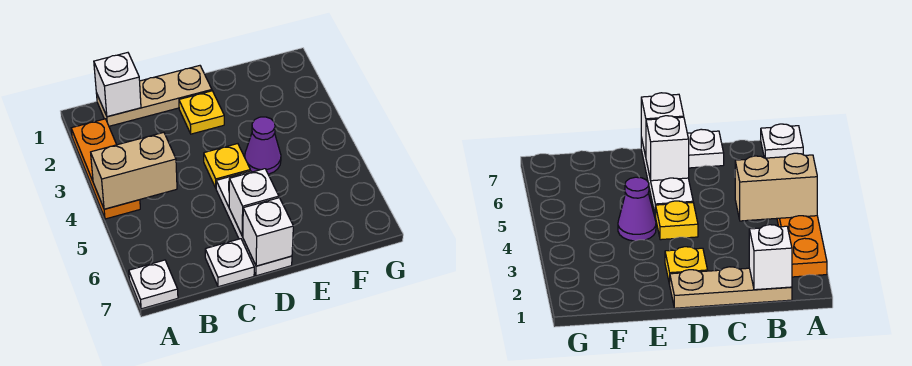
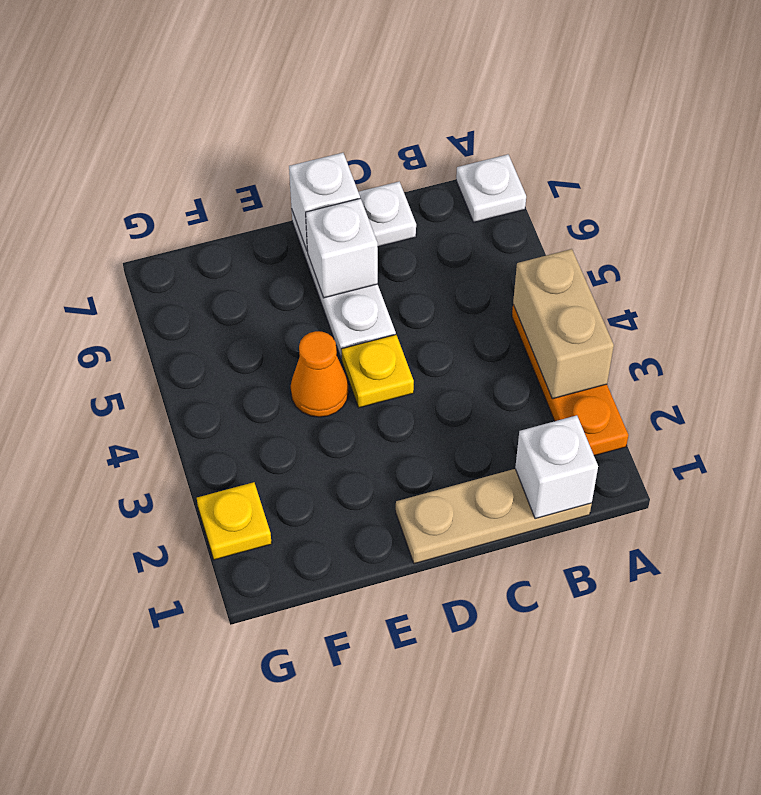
tan brick A4:B4 level 2 -> tan brick A3:A4 level 2
yellow plate D2 level 1 -> yellow plate G2 level 1
purple cone E4 level 1 -> orange cone E4 level 1

